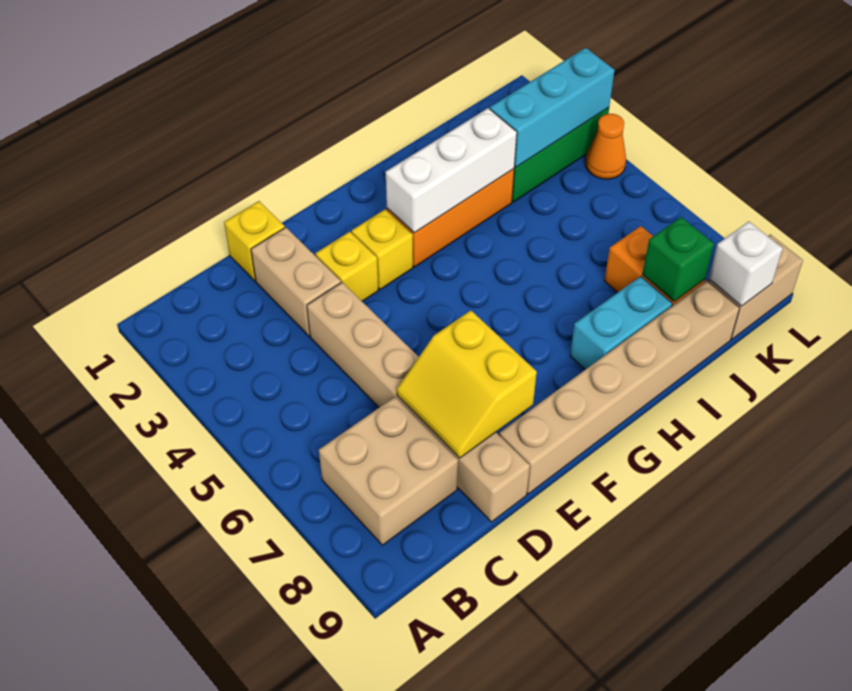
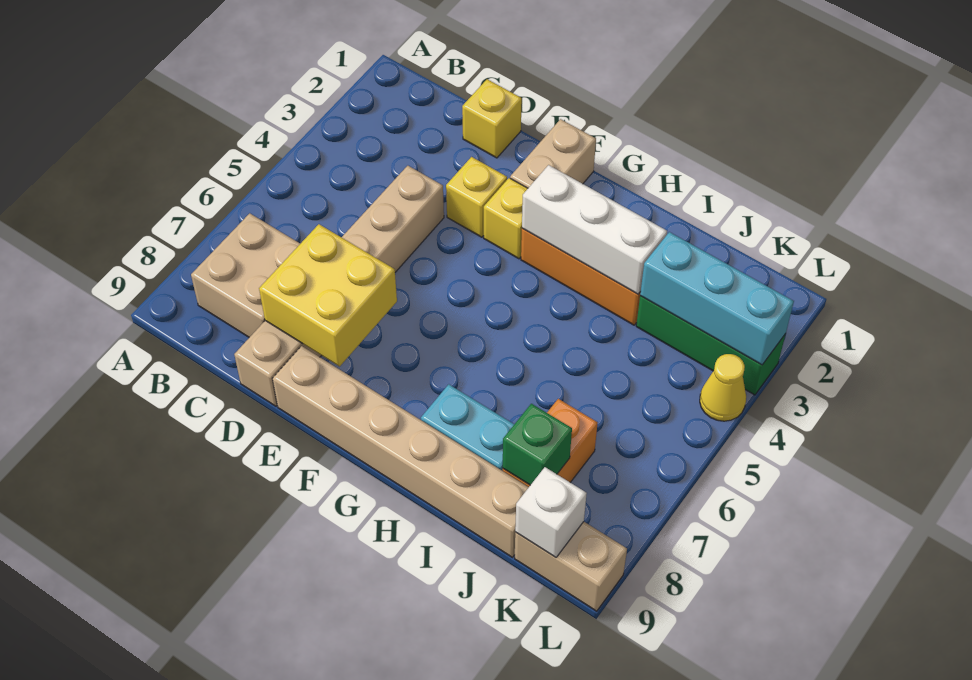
tan brick D2:D3 level 1 -> tan brick F1:F2 level 1
yellow slope D7:E8 level 2 top E -> yellow brick D7:E8 level 2
orange cone L4 level 1 -> yellow cone L4 level 1

